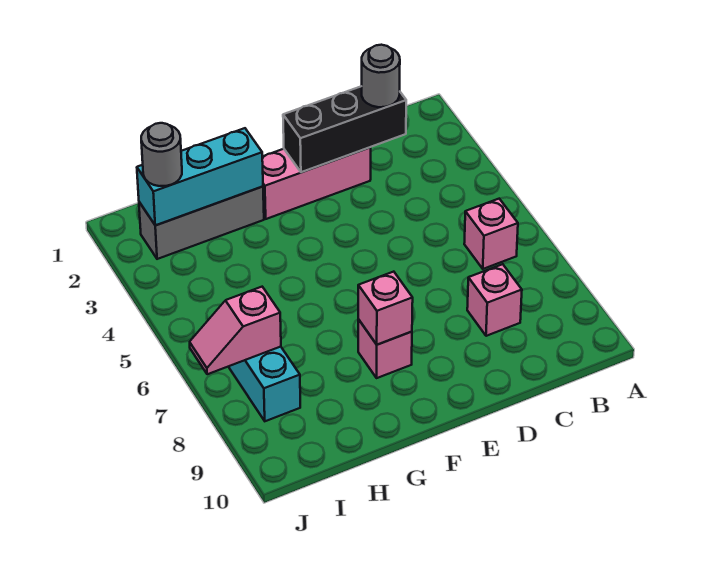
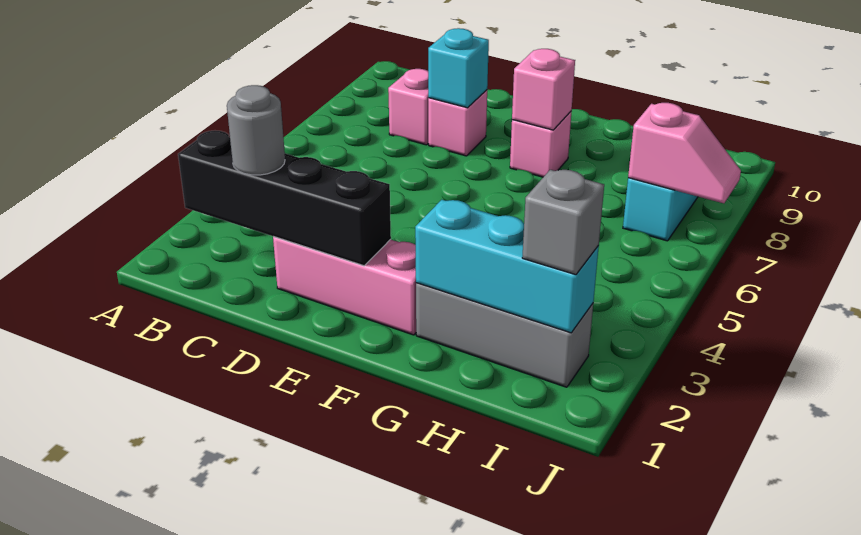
pink brick B6 level 1 -> pink brick D8 level 1
black brick C2:E2 level 2 -> black brick B2:E2 level 2
none -> cyan brick D8 level 2
grey round brick I2 level 3 -> grey brick I2 level 3

